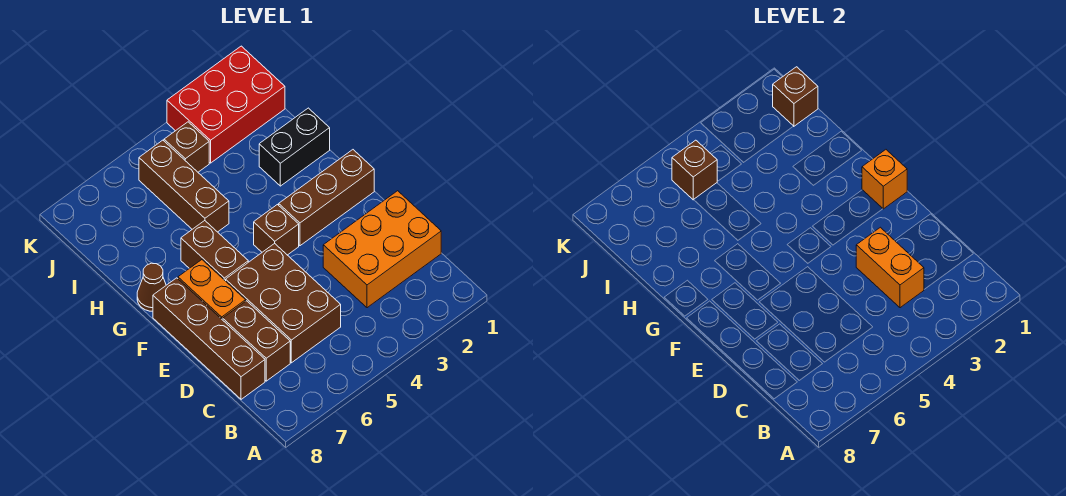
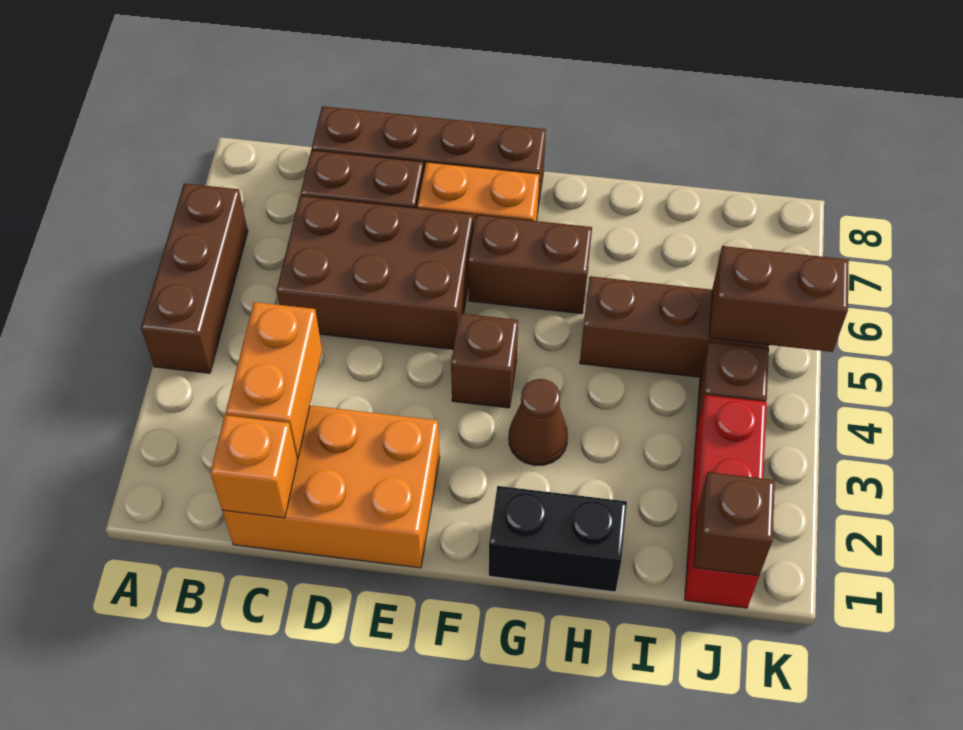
orange brick C1:D3 level 1 -> orange brick C1:E2 level 1
orange brick C3:D3 level 2 -> orange brick C2:C3 level 2
brown brick F1:F3 level 1 -> brown brick A4:A6 level 1
orange brick F1 level 2 -> orange brick C1 level 2
brown cone G8 level 1 -> brown cone G3 level 1
black brick H1:H2 level 1 -> black brick G1:H1 level 1
red brick J1:K3 level 1 -> red brick J1:J3 level 1
brown brick J5 level 2 -> brown brick J5:K5 level 2

